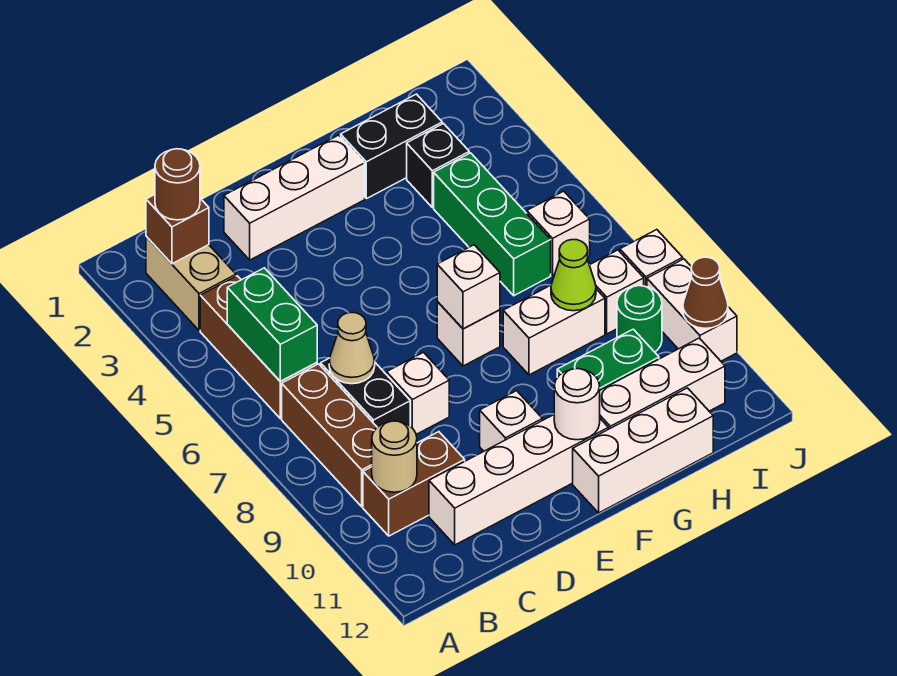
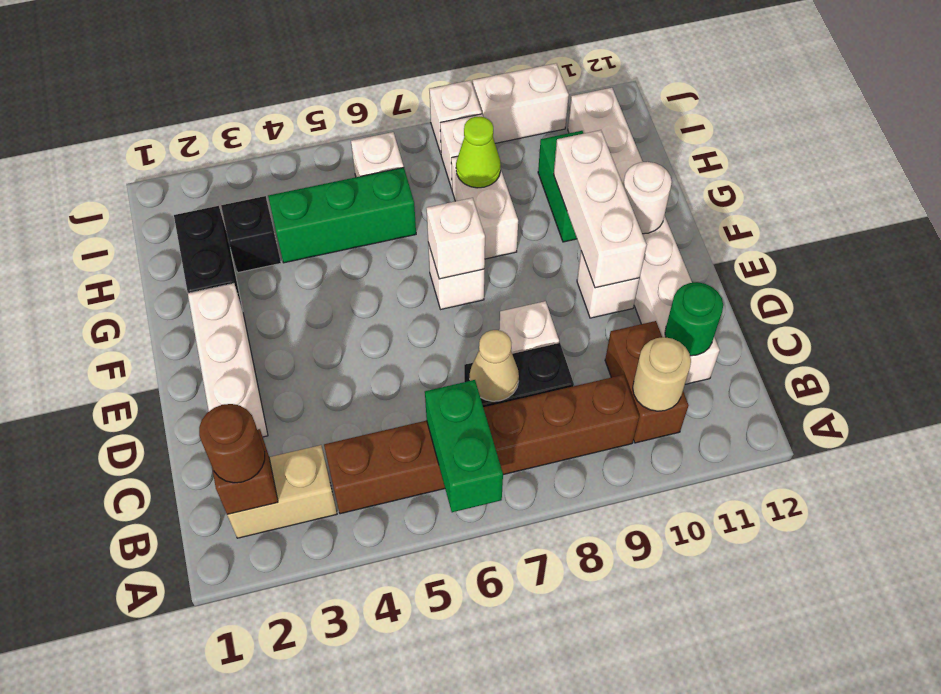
green brick B5:B6 level 2 -> green brick A6:B6 level 2
white brick F12:H12 level 1 -> white brick E10:G10 level 2
green round brick I9 level 1 -> green round brick C11 level 2
brown cone J10 level 2 -> none

